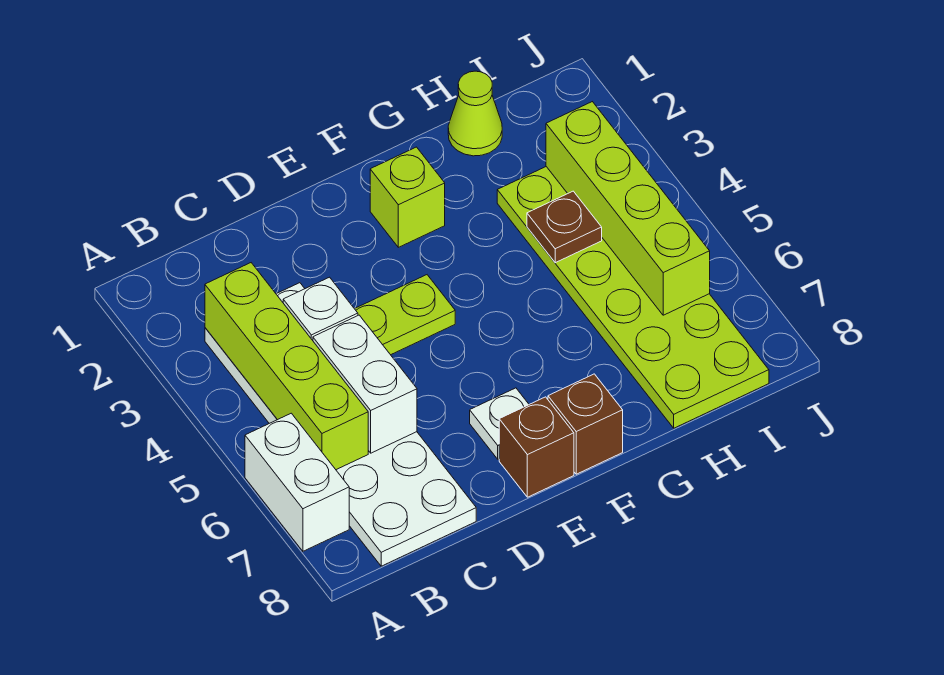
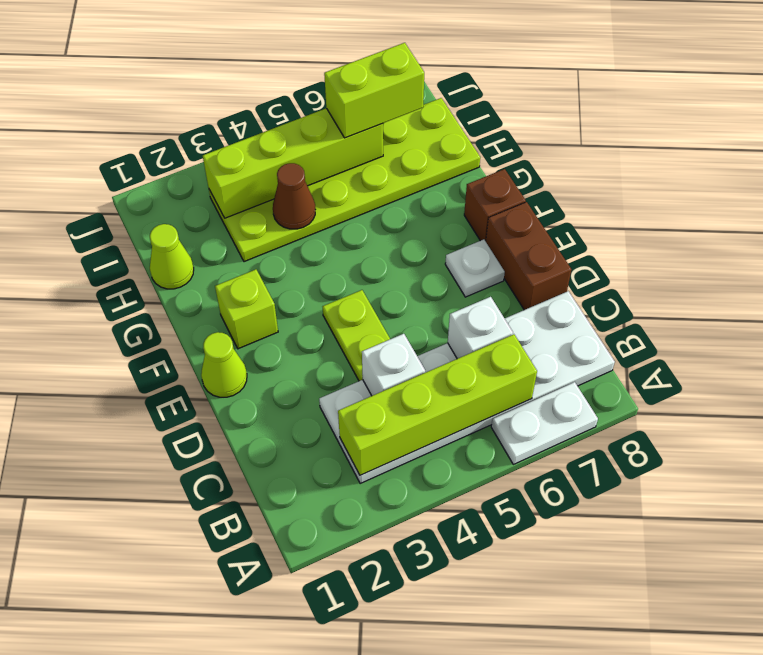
white brick A6:A7 level 1 -> white plate A6:A7 level 1
white brick C5:C6 level 2 -> white brick C6 level 2
none -> lime cone E1 level 1
brown brick E8 level 1 -> brown brick D8:E8 level 1
brown plate H4 level 2 -> brown cone H4 level 2
none -> lime brick I6:I7 level 3

